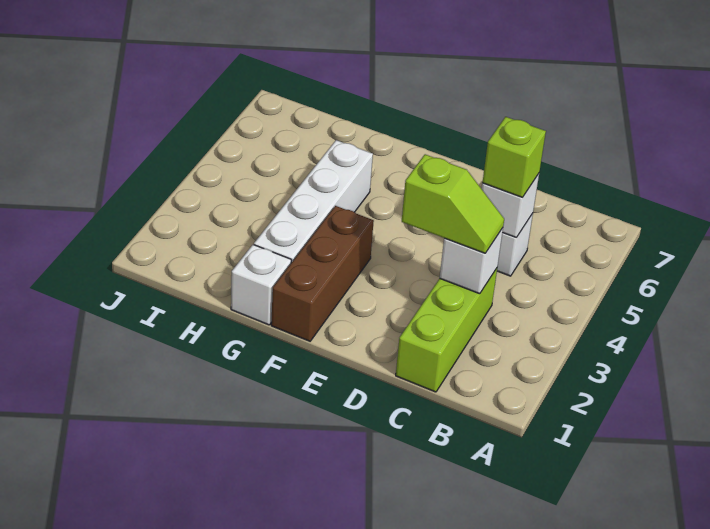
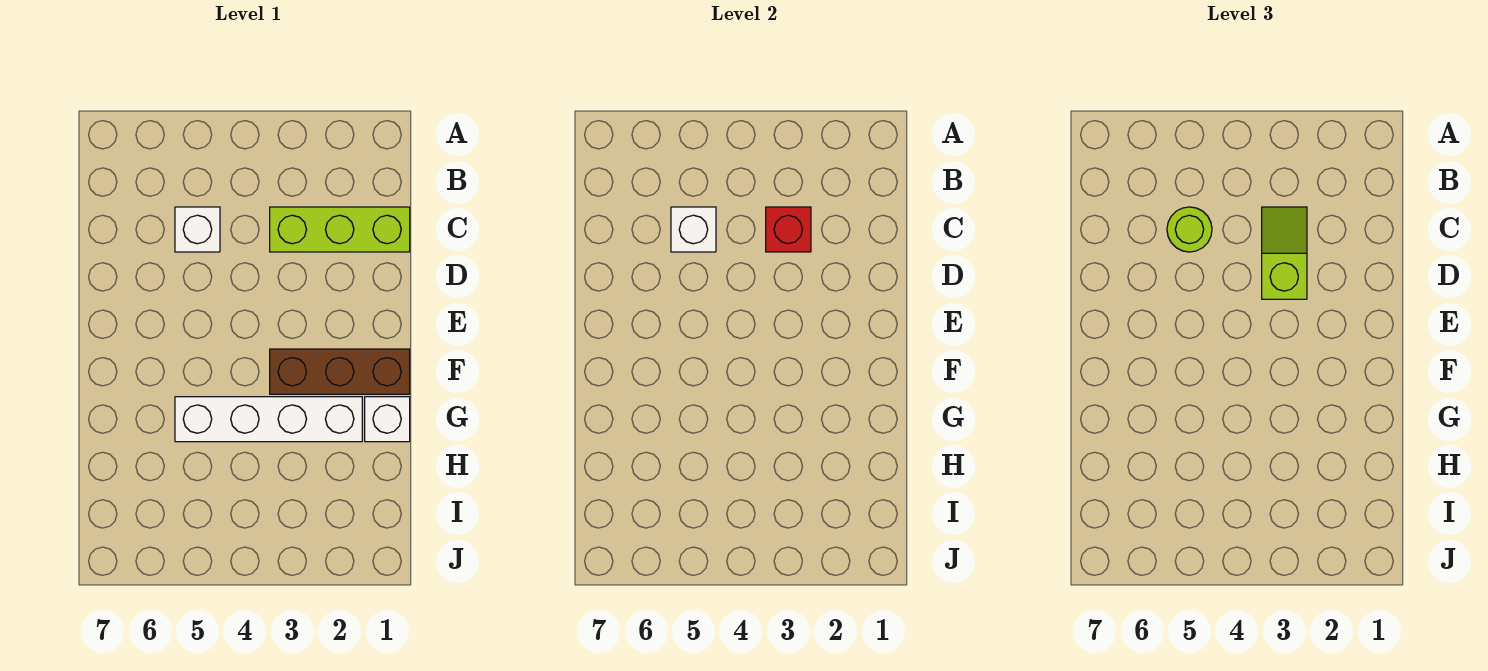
white brick C3 level 2 -> red brick C3 level 2
lime brick C5 level 3 -> lime round brick C5 level 3

